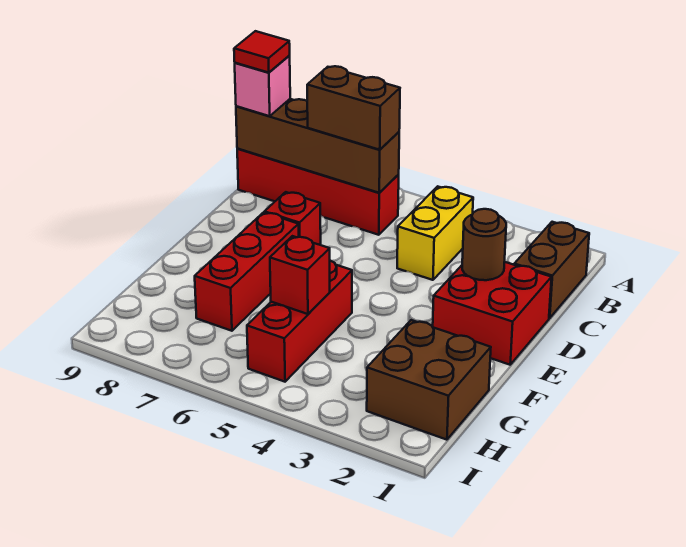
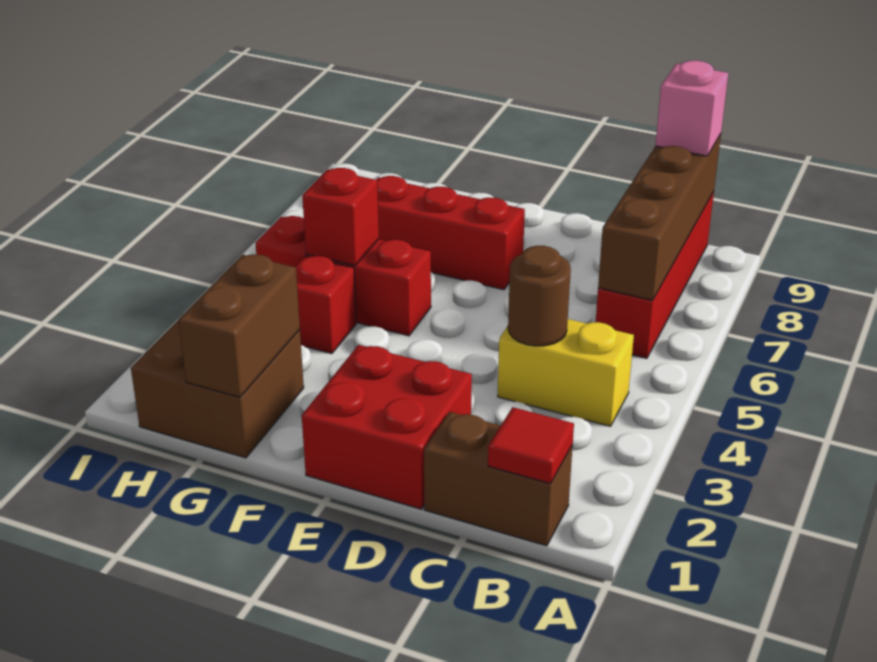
brown brick B6:B7 level 3 -> brown brick G1:G2 level 2
red tile B9 level 4 -> red tile B1 level 2
brown round brick D2 level 2 -> brown round brick C4 level 2
red brick D7 level 1 -> red brick G4 level 1

